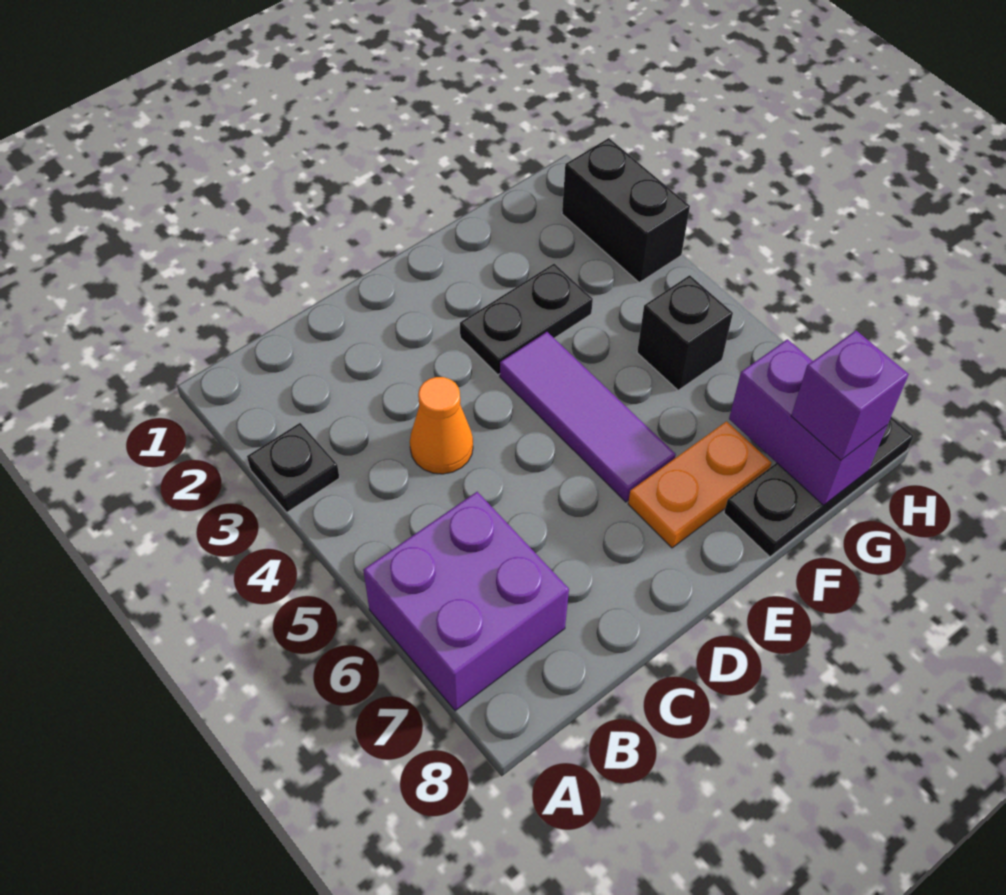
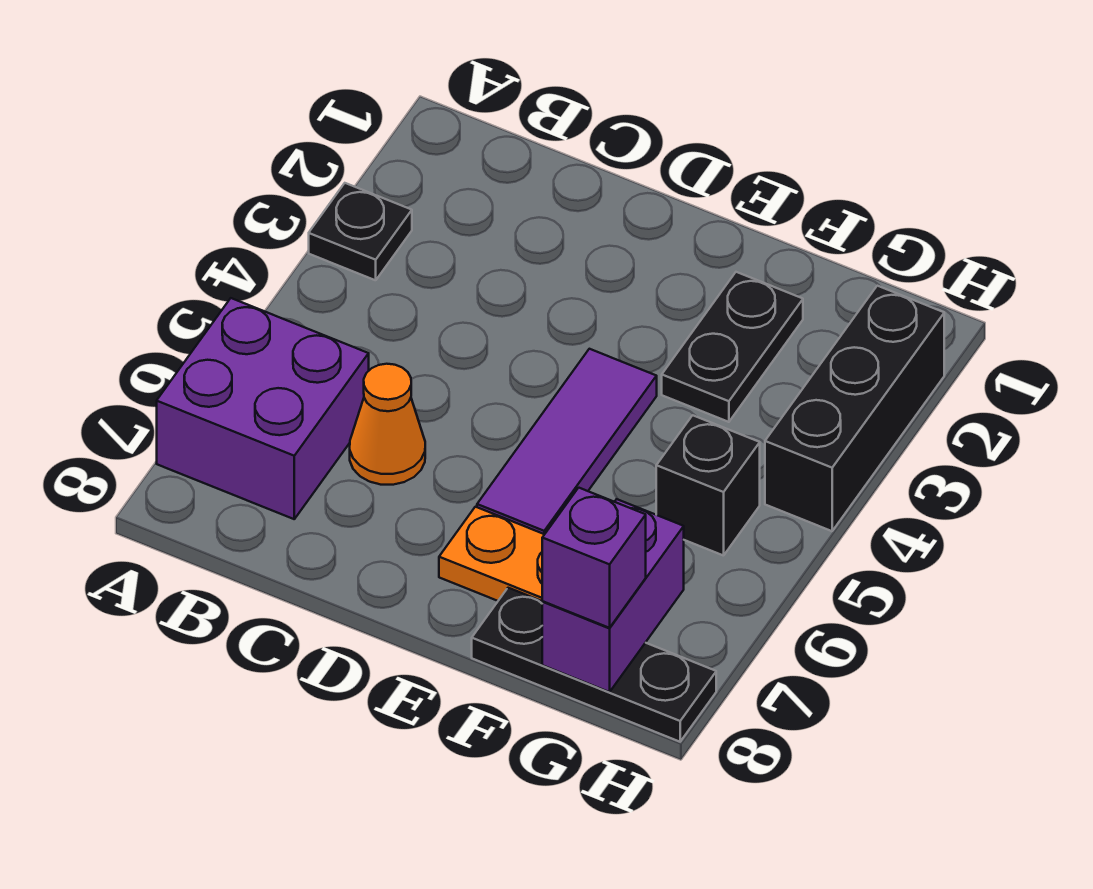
orange cone C4 level 1 -> orange cone C6 level 1
black plate E3:F3 level 1 -> black plate F2:F3 level 1
black brick H2:H3 level 1 -> black brick H2:H4 level 1

